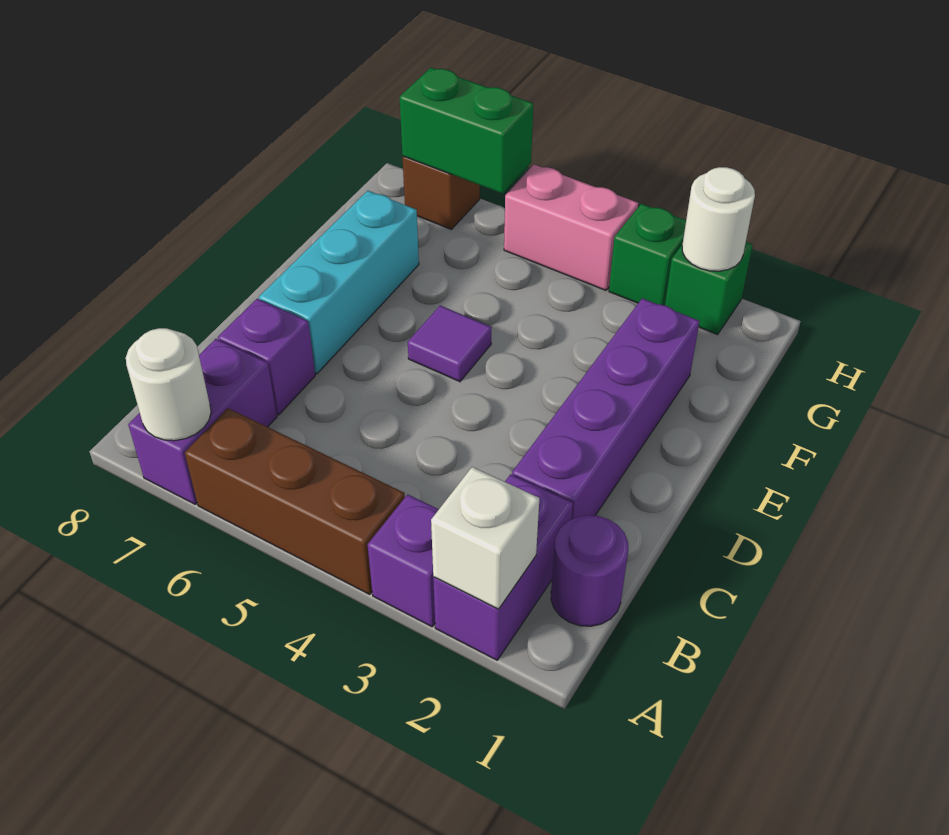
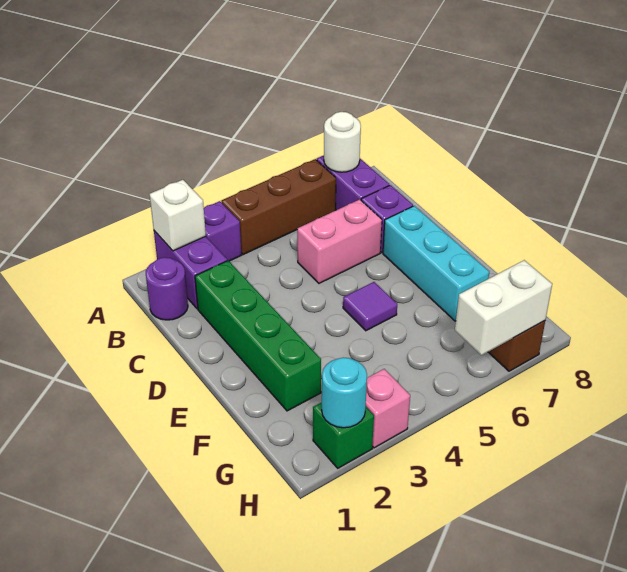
purple brick C2:F2 level 1 -> green brick C2:F2 level 1
white round brick H2 level 2 -> cyan round brick H2 level 2
green brick H3 level 1 -> pink brick H3 level 1
pink brick H4:H5 level 1 -> pink brick C5:C6 level 1
green brick H6:H7 level 2 -> white brick H6:H7 level 2

